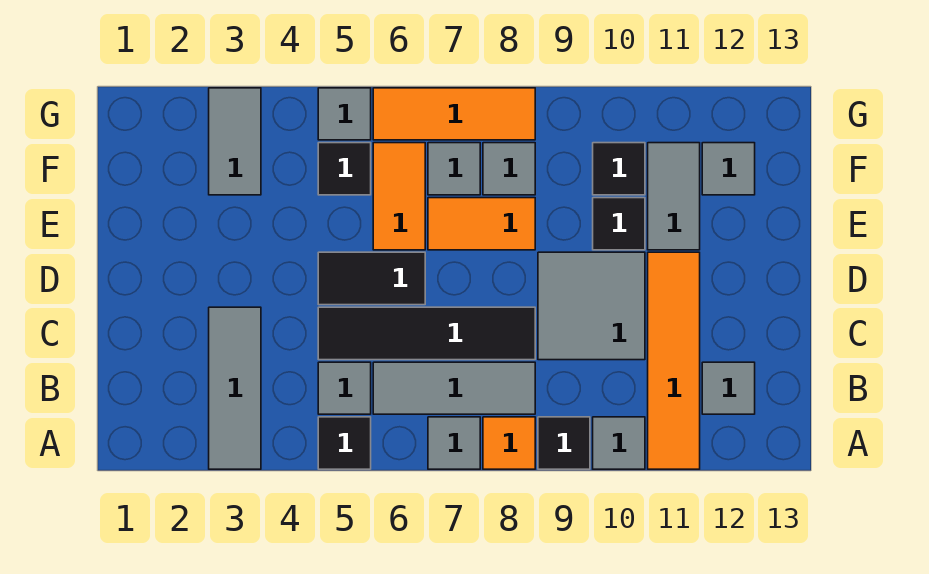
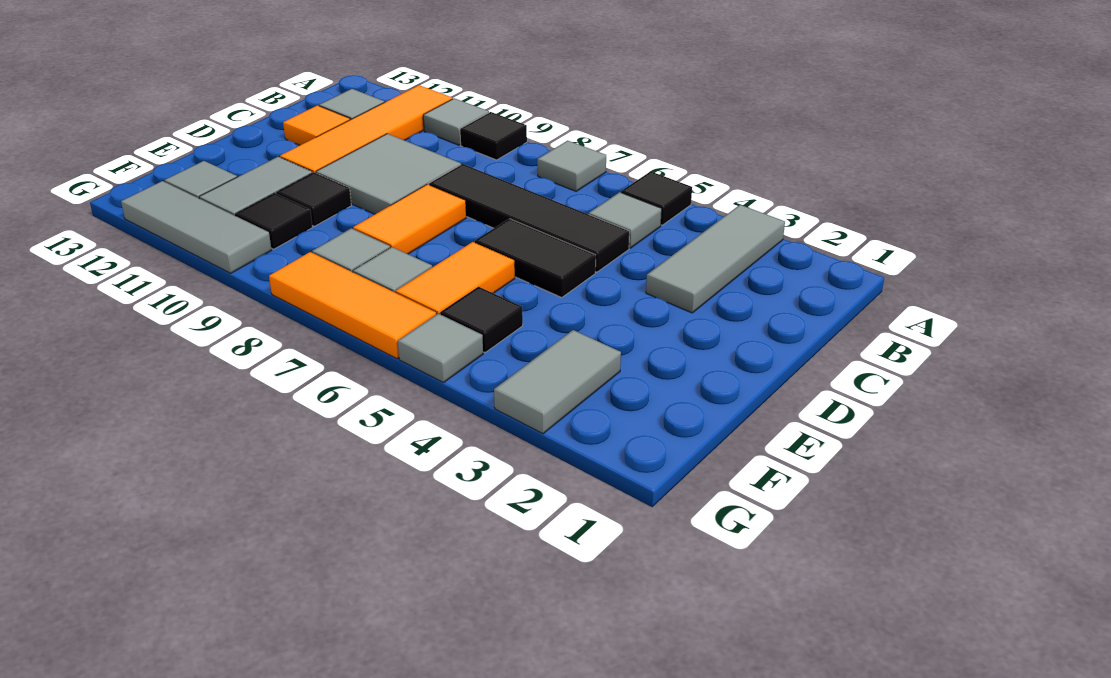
orange tile A8 level 1 -> orange tile C12 level 1
grey tile B6:B8 level 1 -> grey tile G10:G12 level 1
orange tile E7:E8 level 1 -> orange tile D8:E8 level 1

